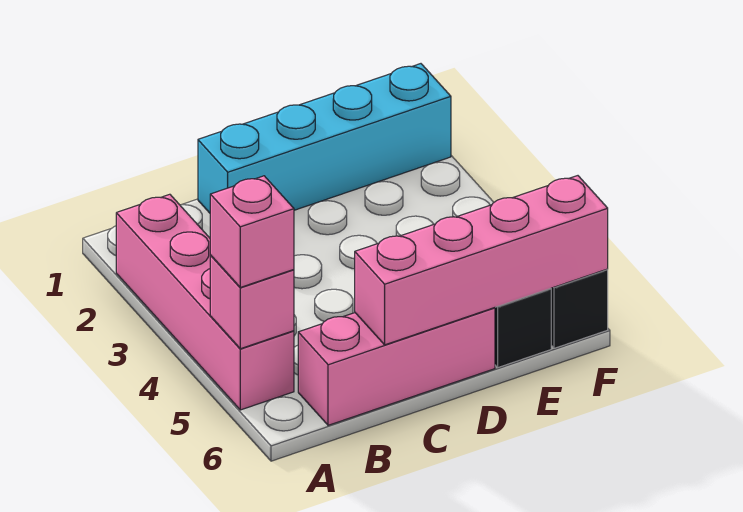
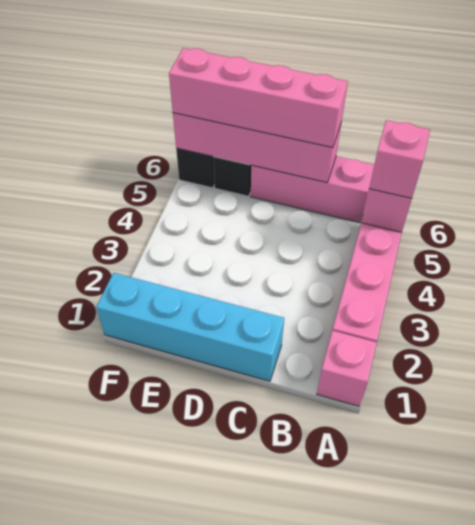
none -> pink brick A1 level 1
none -> pink brick C6:F6 level 3

